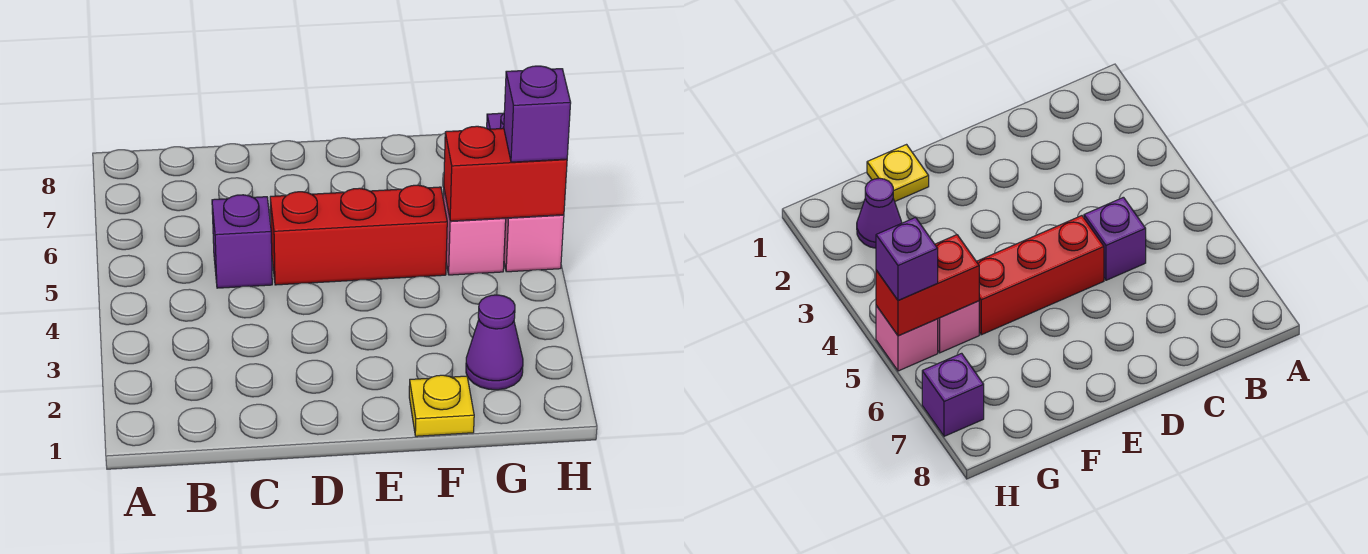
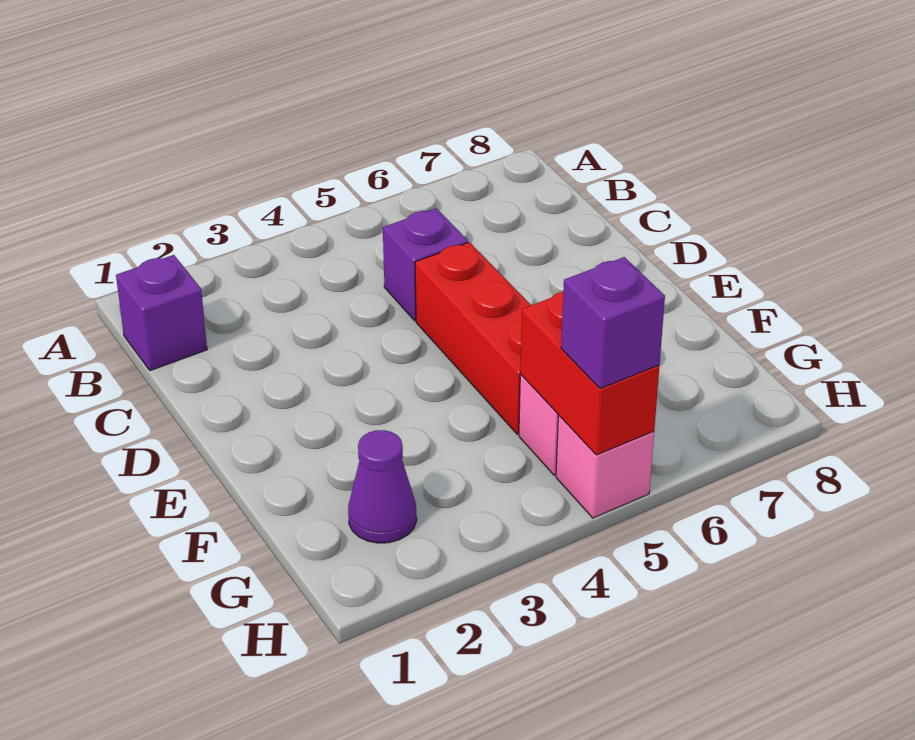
yellow plate F1 level 1 -> none
purple brick H7 level 1 -> purple brick B1 level 1

